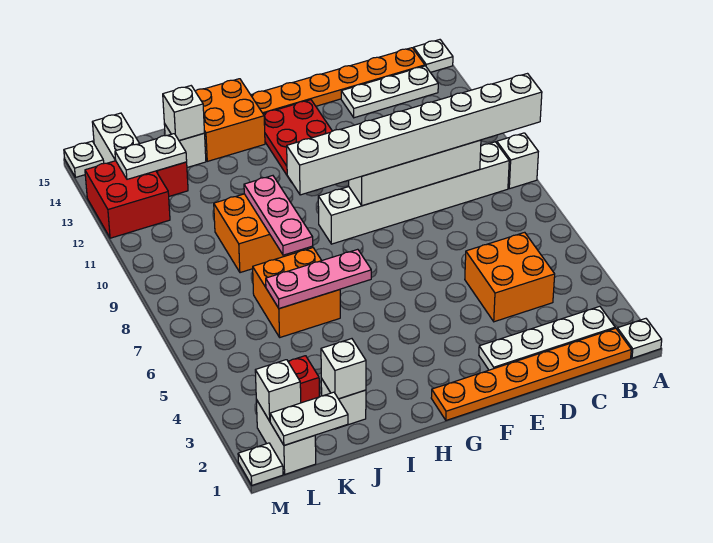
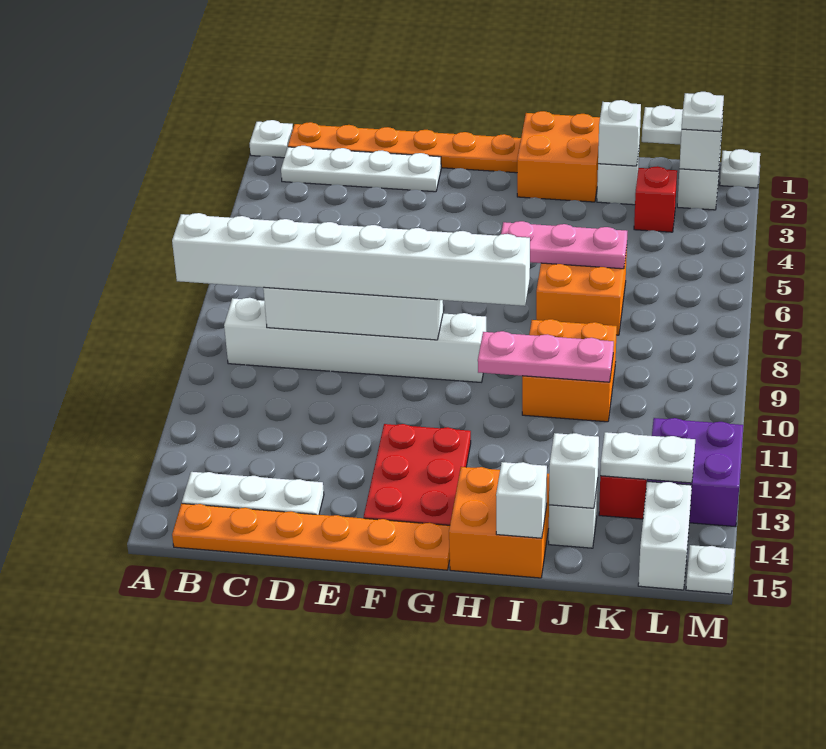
white brick A9 level 1 -> white brick I15 level 2
white plate A15 level 1 -> white plate L2 level 3
orange brick C4:D5 level 1 -> orange brick H1:I2 level 1
pink plate I8:I10 level 2 -> pink plate H10:J10 level 2
red brick L12:M13 level 1 -> purple brick L12:M13 level 1

